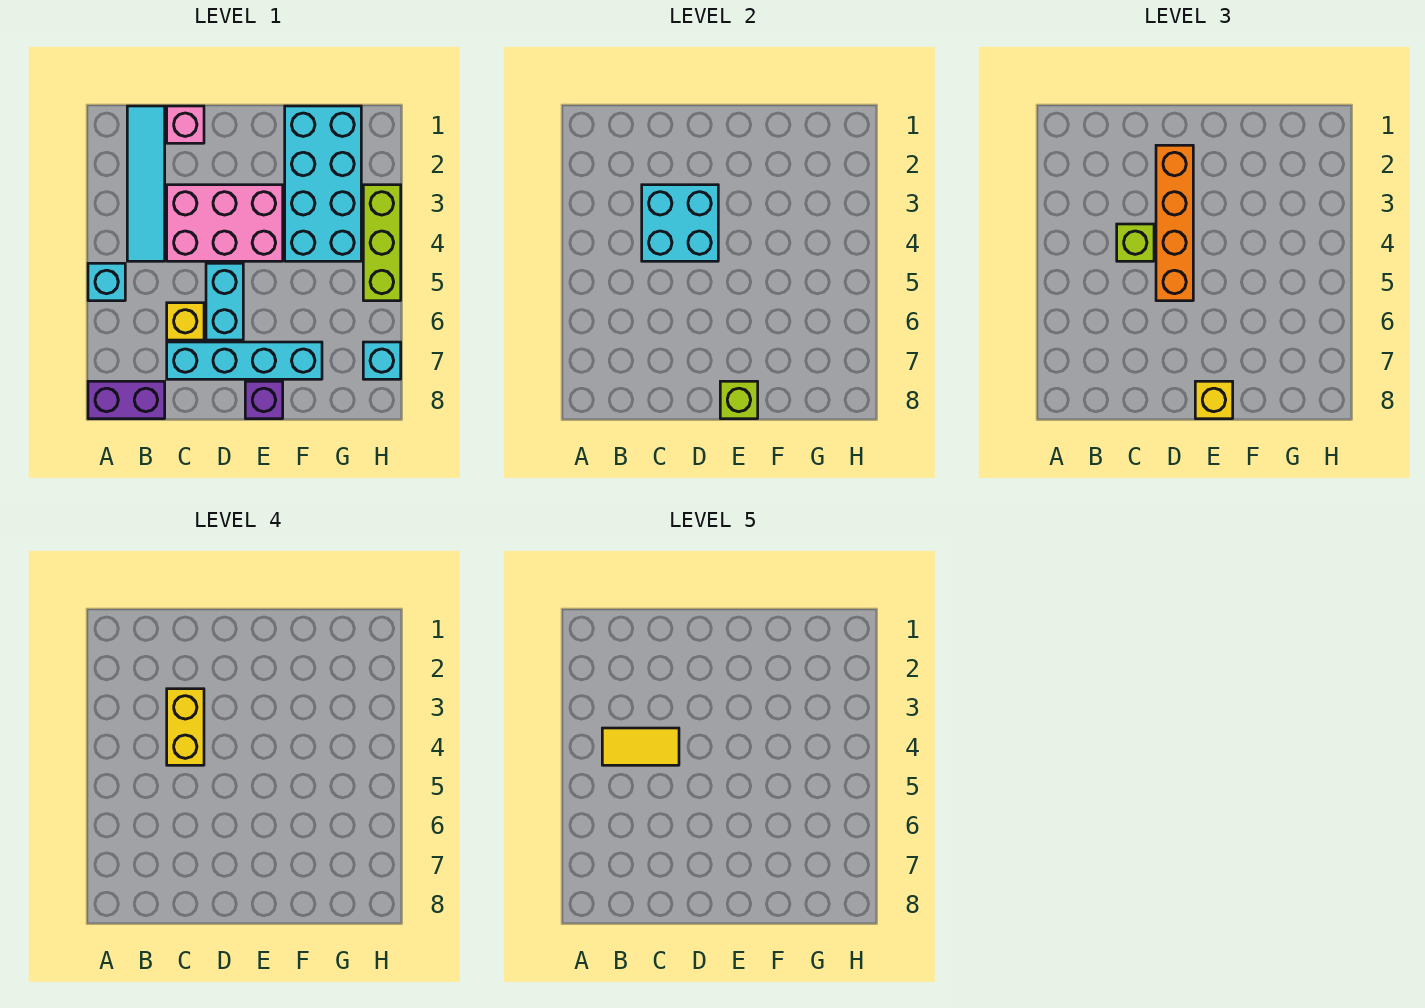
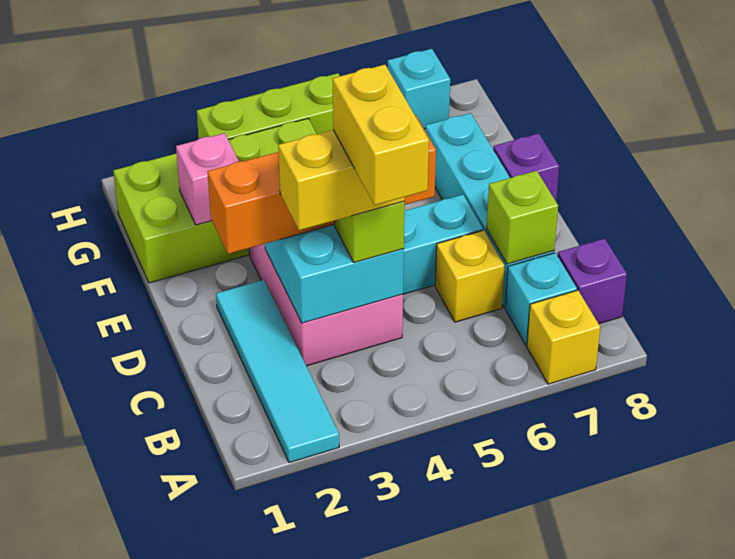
cyan brick A5 level 1 -> cyan brick B7 level 1
purple brick A8:B8 level 1 -> purple brick B8 level 1
cyan tile B1:B4 level 1 -> cyan tile A2:D2 level 1
yellow tile B4:C4 level 5 -> yellow brick B4:C4 level 5
pink brick C1 level 1 -> pink brick F2 level 2
lime brick E8 level 2 -> lime brick C7 level 2
yellow brick E8 level 3 -> yellow brick A7 level 1
cyan brick F1:G4 level 1 -> lime brick F1:G4 level 1

